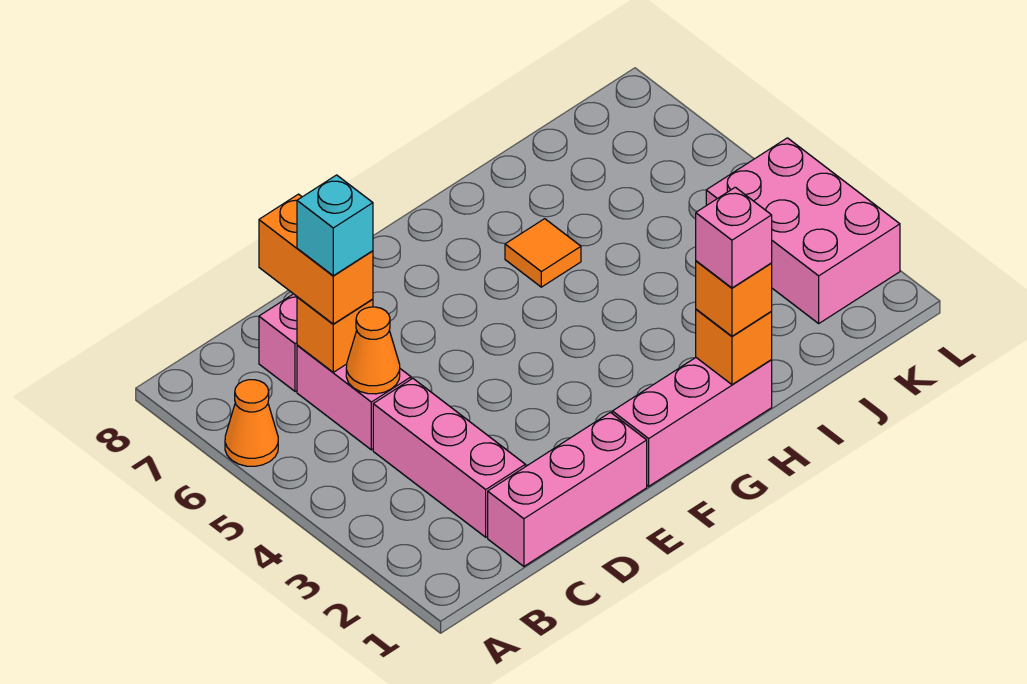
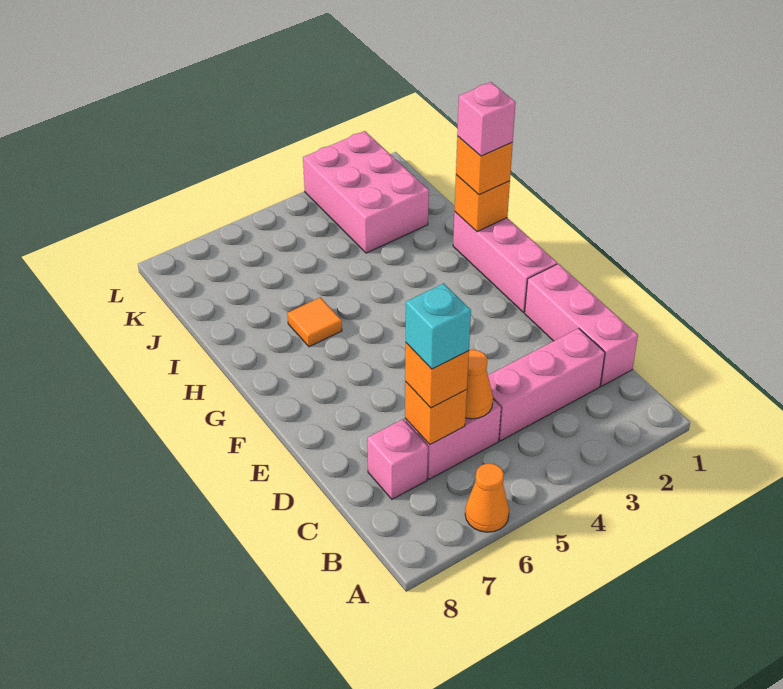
orange brick C6:C7 level 3 -> orange brick C6 level 3
pink brick K2:L4 level 1 -> pink brick J2:L3 level 1

